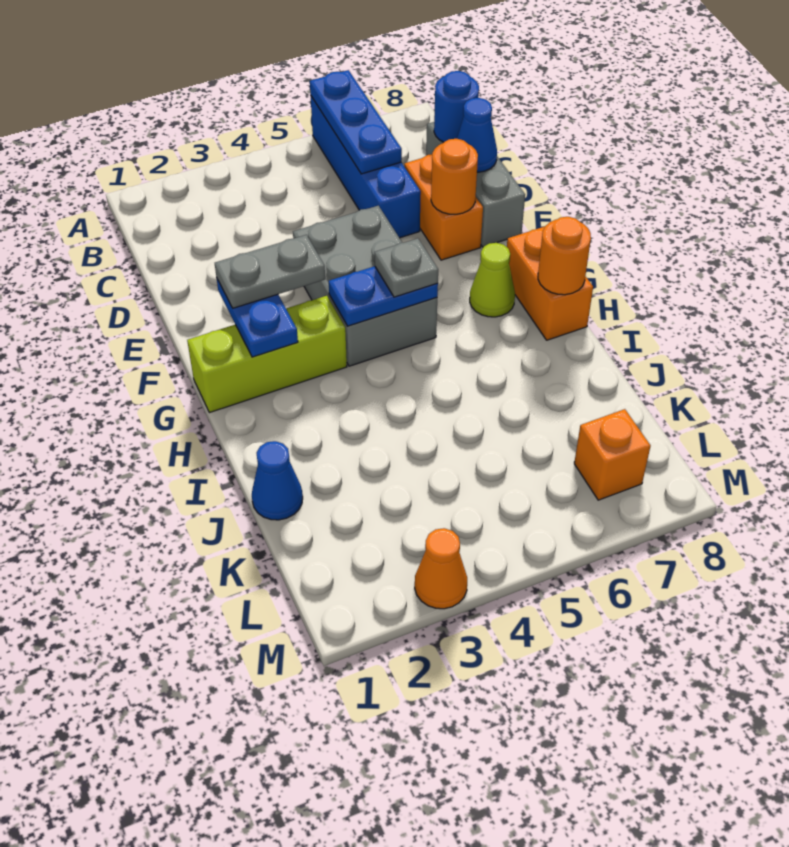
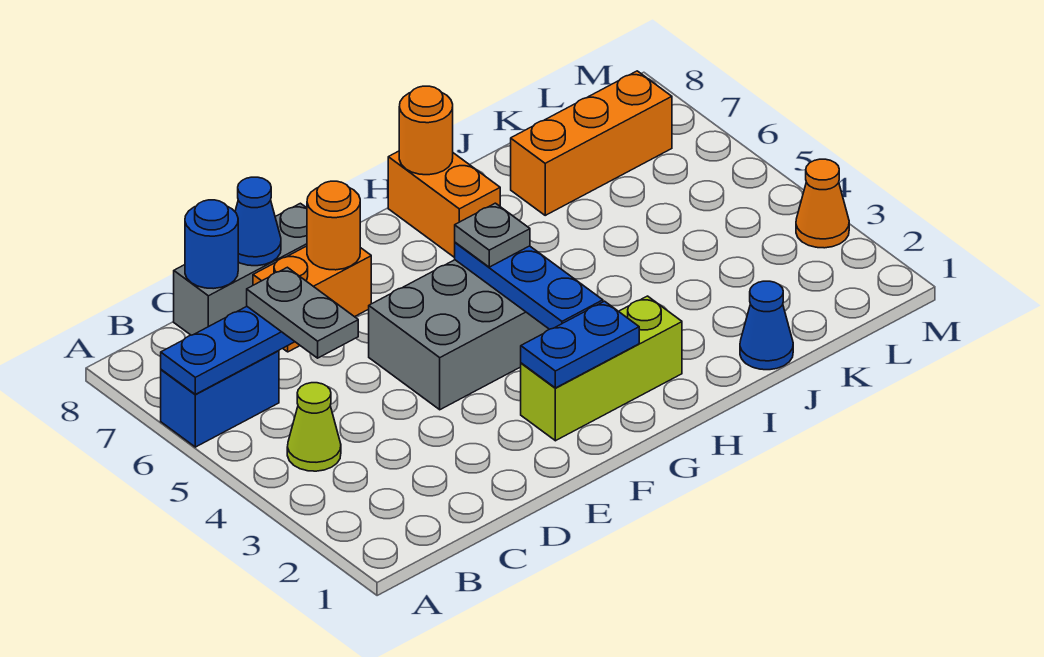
blue brick A6:D6 level 1 -> blue brick A6:B6 level 1
grey plate F2:F3 level 3 -> grey plate C5:C6 level 3
lime brick G1:G3 level 1 -> lime brick F2:H2 level 1
blue plate G4:G5 level 2 -> blue plate G3:G5 level 2
lime cone G7 level 1 -> lime cone B4 level 1
orange brick G8:H8 level 1 -> orange brick H7:H8 level 1
orange brick L7 level 1 -> orange brick J7:L7 level 1

